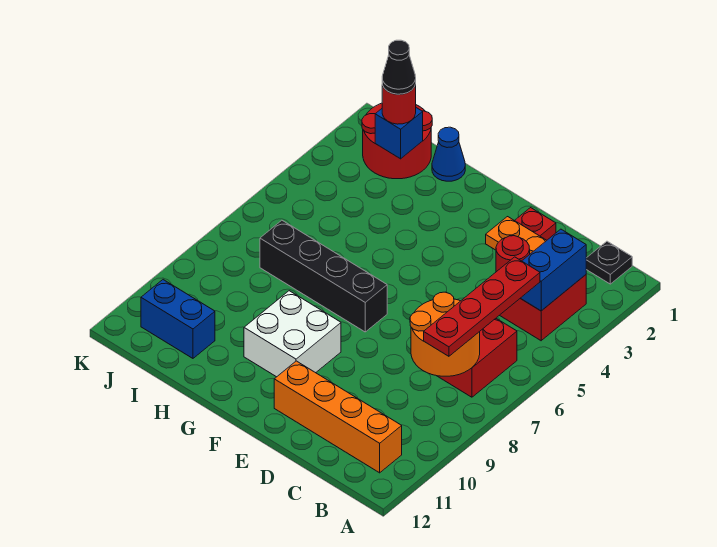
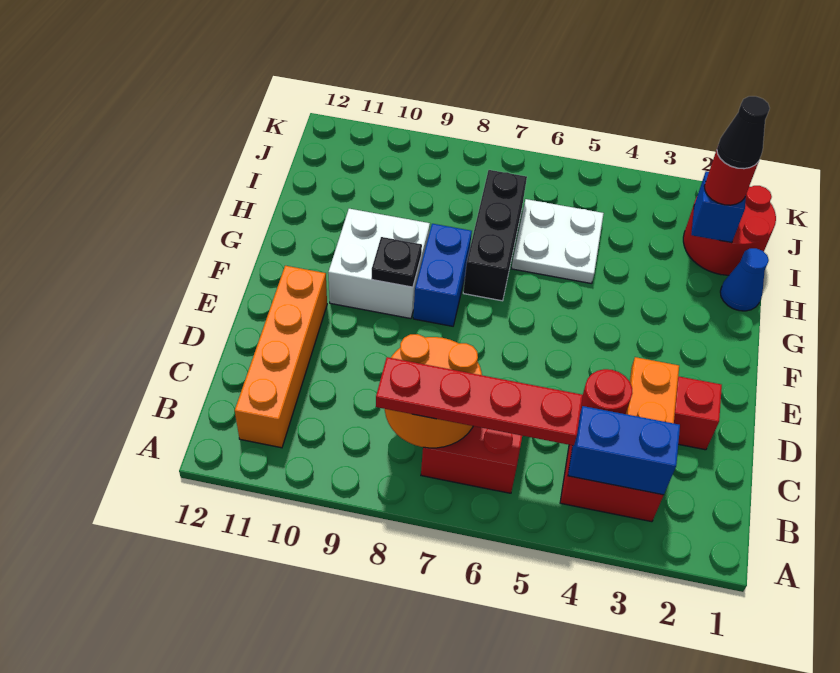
black plate B1 level 1 -> black plate F9 level 2
black brick F7:I7 level 1 -> black brick G7:I7 level 1
none -> white plate H5:I6 level 1
blue brick I11:J11 level 1 -> blue brick F8:G8 level 1

